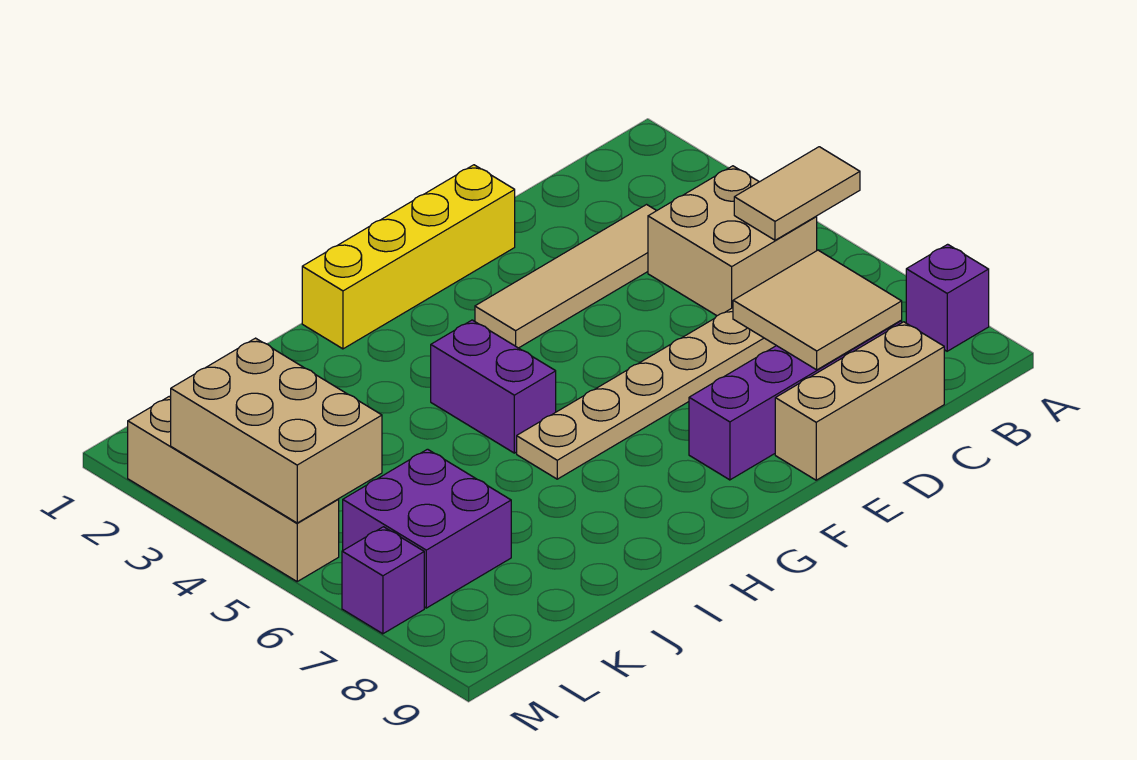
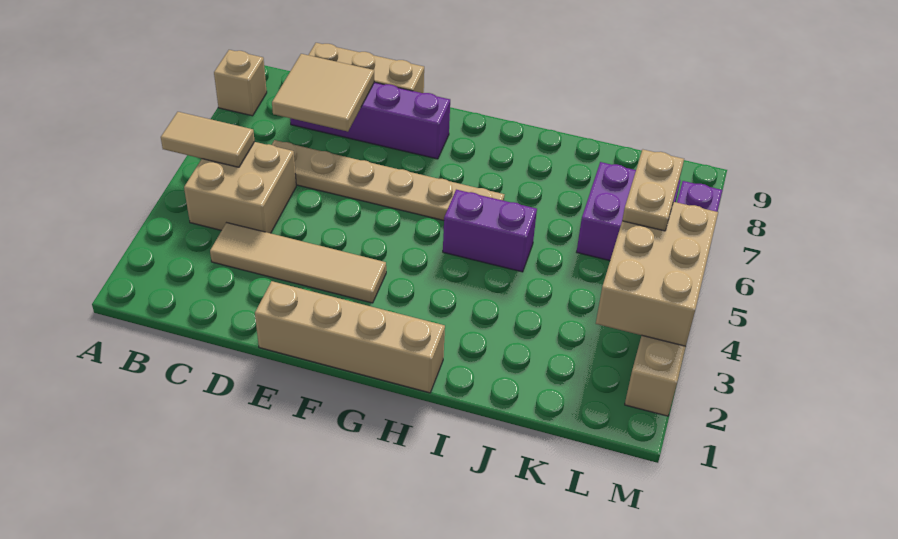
purple brick A8 level 1 -> tan brick A8 level 1
yellow brick E1:H1 level 1 -> tan brick E1:H1 level 1
purple brick H4:H5 level 1 -> purple brick H5:I5 level 1
none -> tan plate L5:L6 level 3

